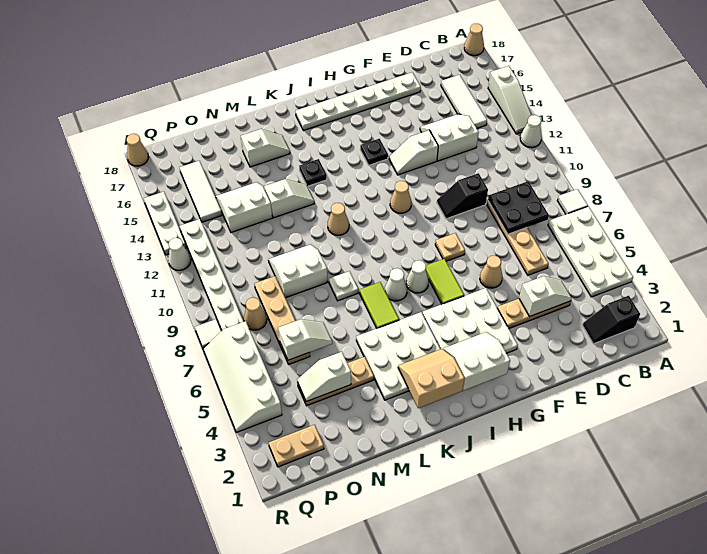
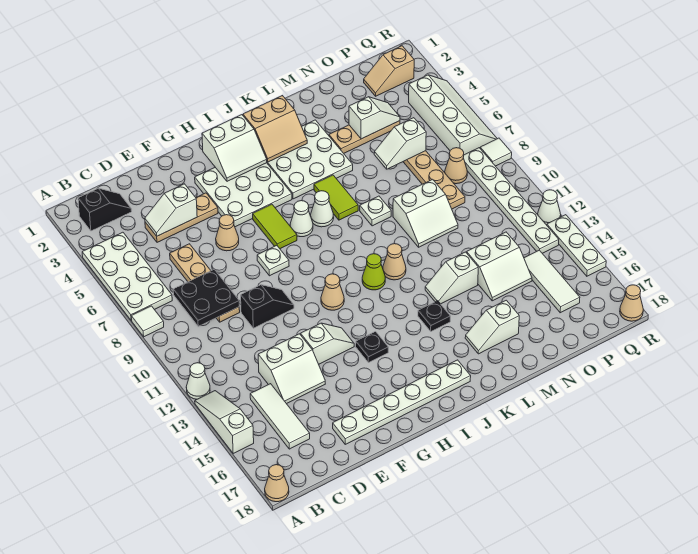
tan plate G8 level 1 -> white plate G8 level 1
none -> lime cone J11 level 1
tan plate P2:Q2 level 1 -> tan slope P2:Q2 level 1 top Q

